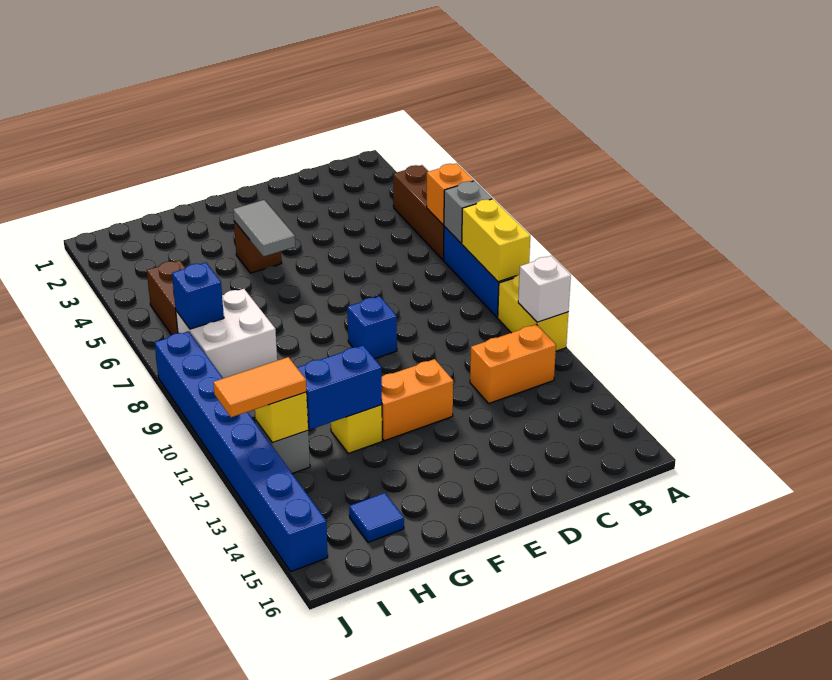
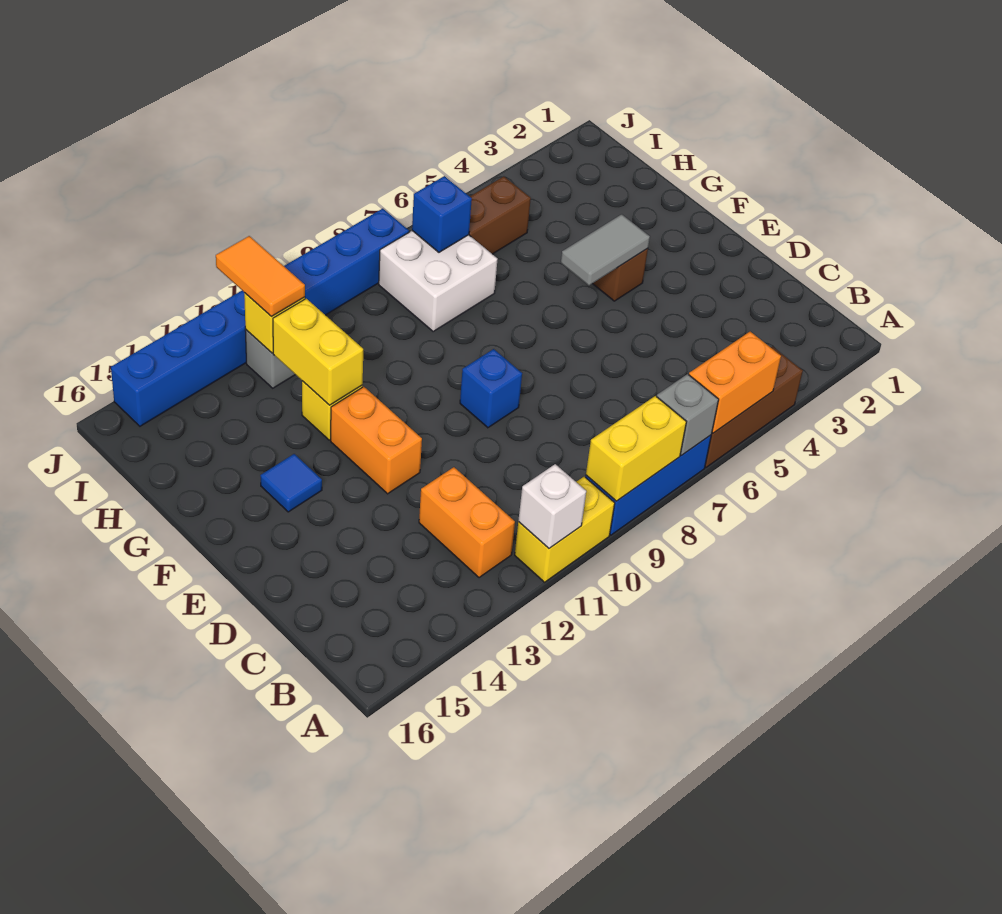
orange brick A6 level 2 -> orange brick A5:A6 level 2
blue brick G12:H12 level 2 -> yellow brick G12:H12 level 2
blue tile H15 level 1 -> blue tile F14 level 1

